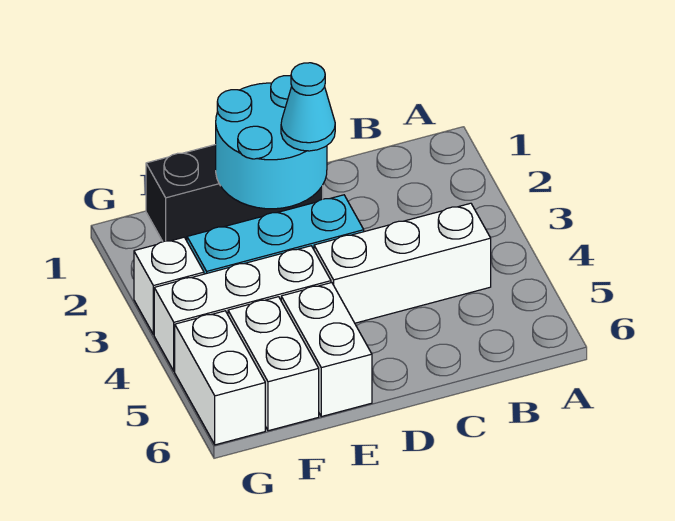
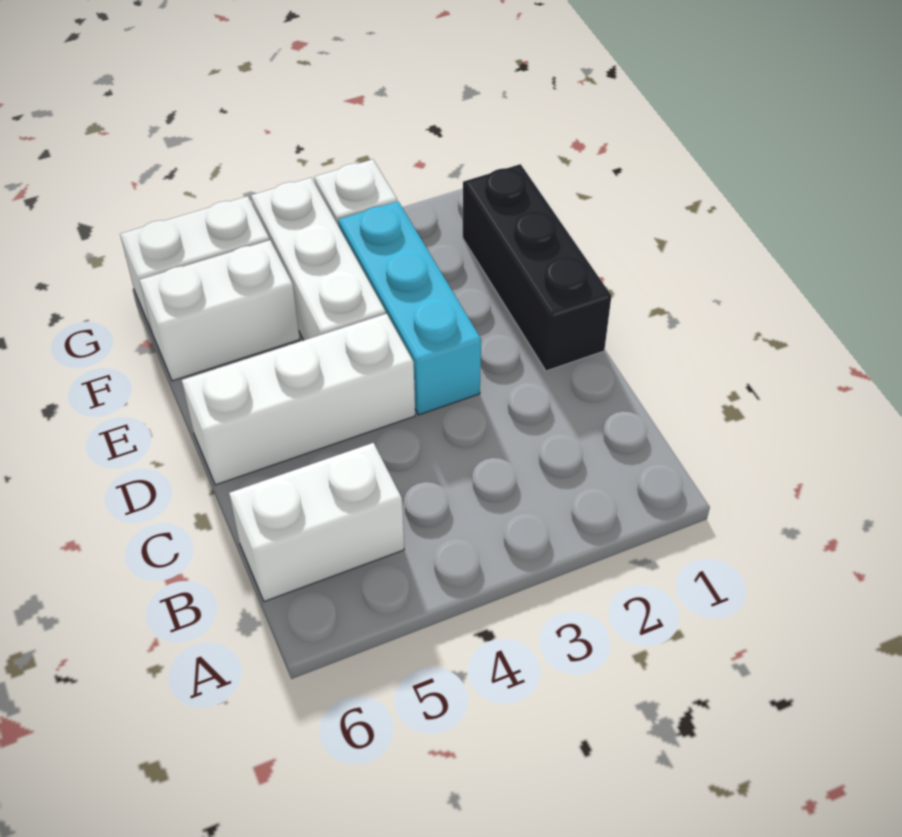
white brick B4:D4 level 1 -> white brick D4:D6 level 1
cyan round brick D1:E2 level 2 -> none
cyan cone D2 level 3 -> none
white brick E5:E6 level 1 -> white brick B5:B6 level 1

